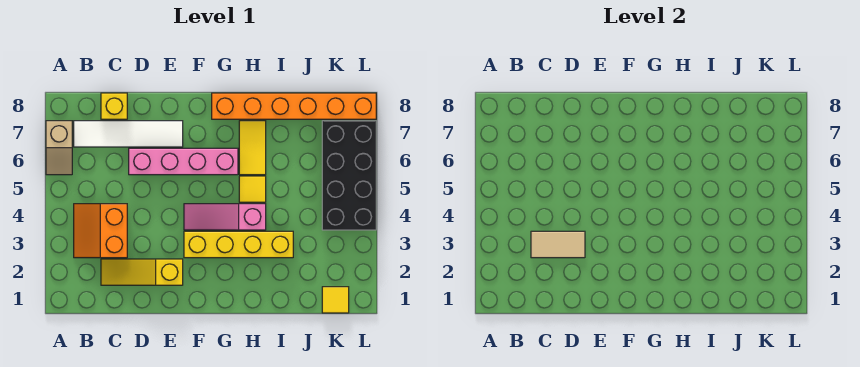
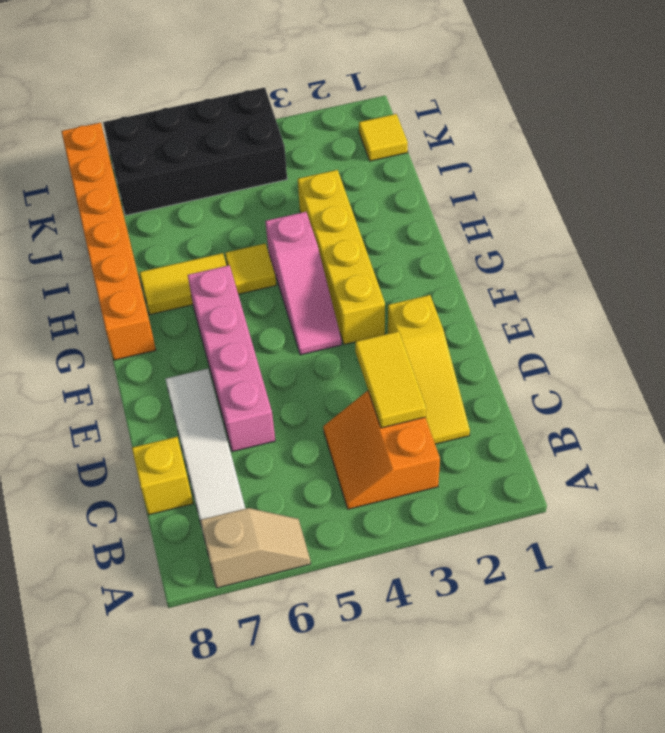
orange slope B3:C4 level 1 top C -> orange slope B3:C4 level 1 top 3
tan tile C3:D3 level 2 -> yellow tile C3:D3 level 2

